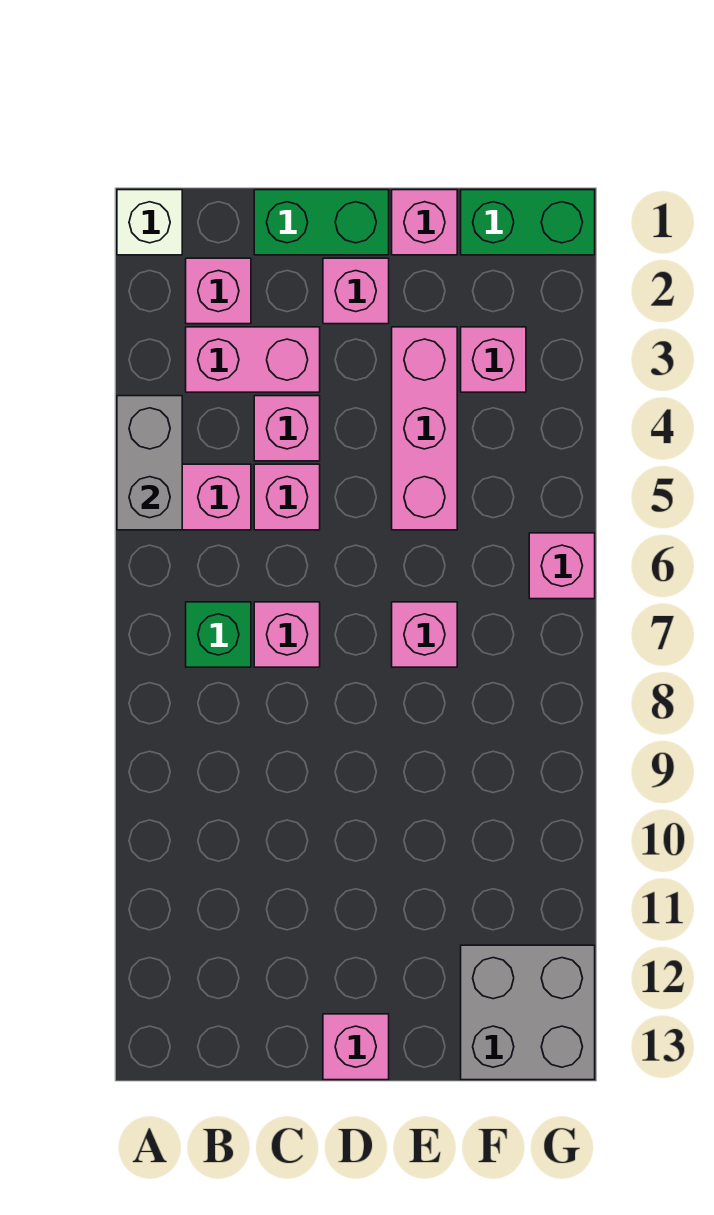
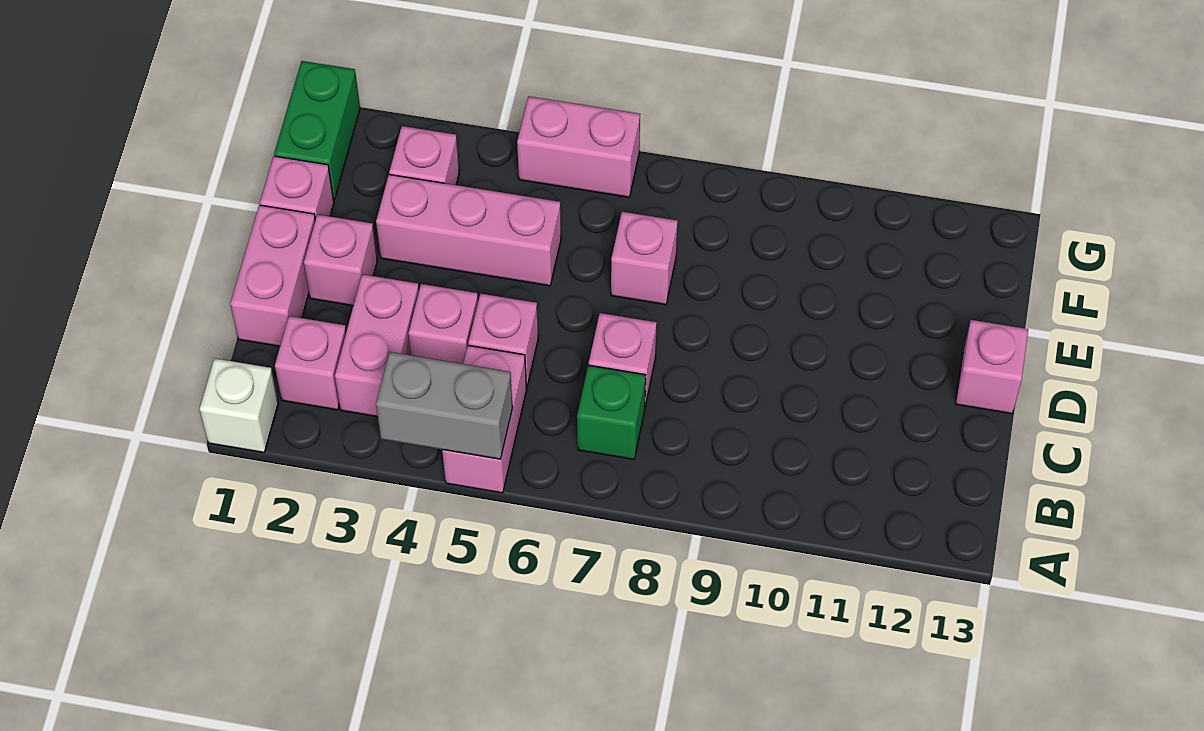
green brick C1:D1 level 1 -> pink brick C1:D1 level 1
grey brick F12:G13 level 1 -> none
pink brick G6 level 1 -> pink brick G5:G6 level 1

